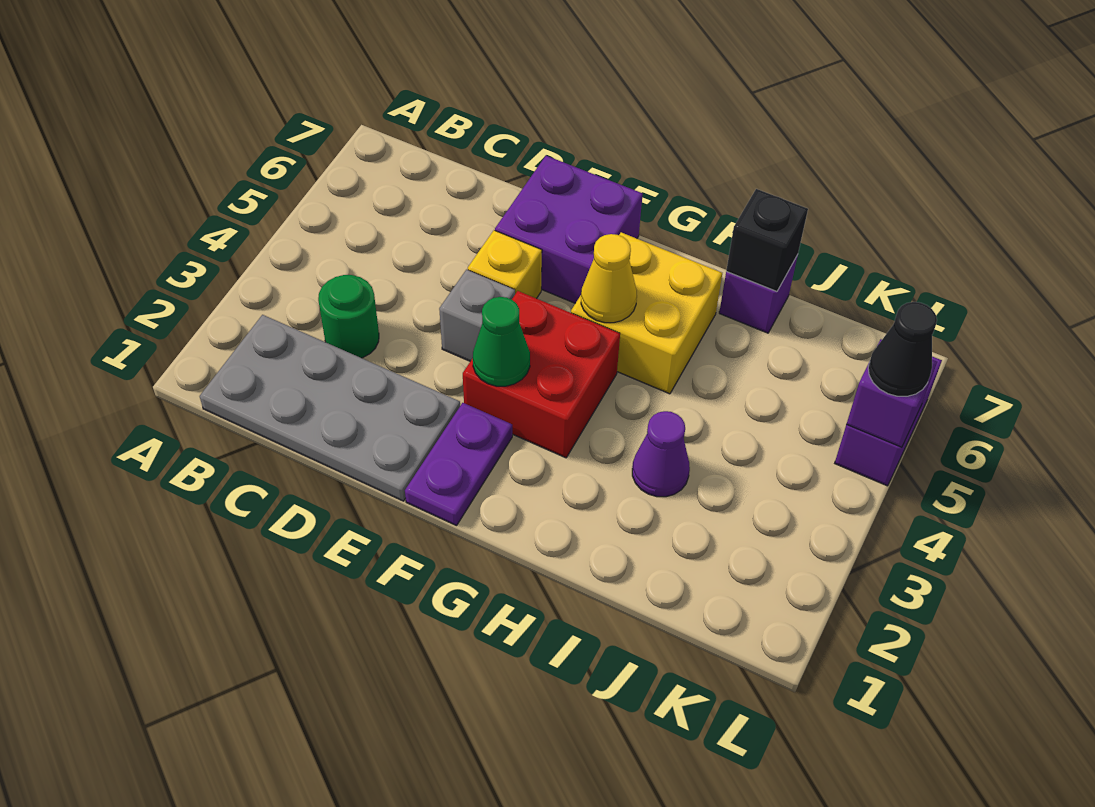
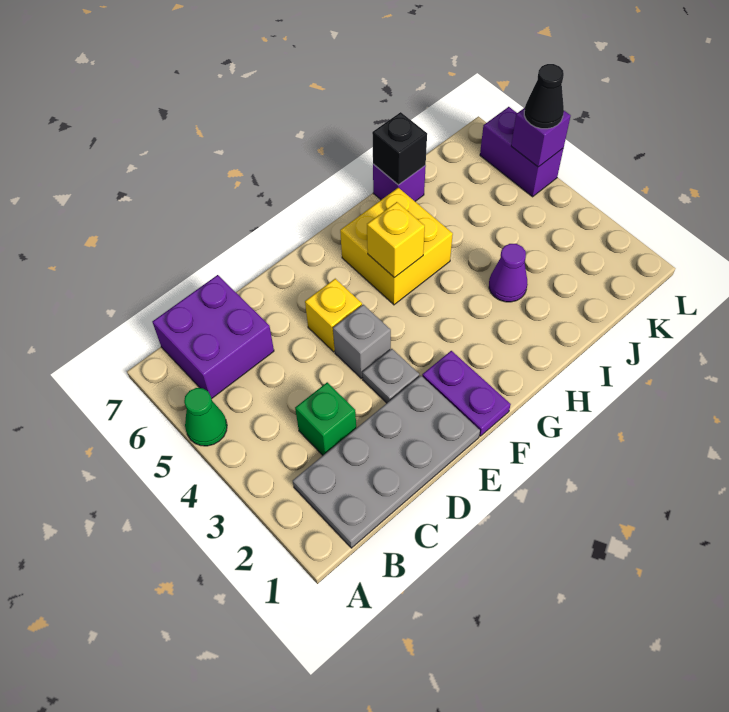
green round brick C3 level 1 -> green brick C3 level 1
none -> grey plate E3 level 1
purple brick E6:F7 level 1 -> purple brick B6:C7 level 1
red brick F3:G4 level 1 -> none
green cone F3 level 2 -> green cone A5 level 1
yellow cone G5 level 2 -> yellow brick G5 level 2

